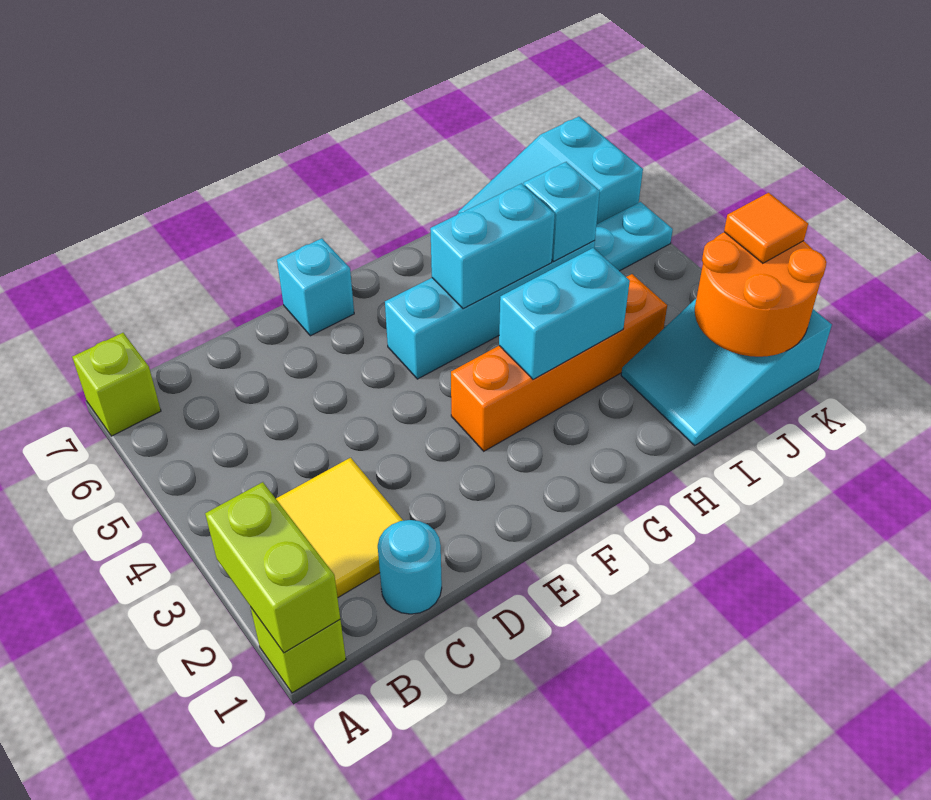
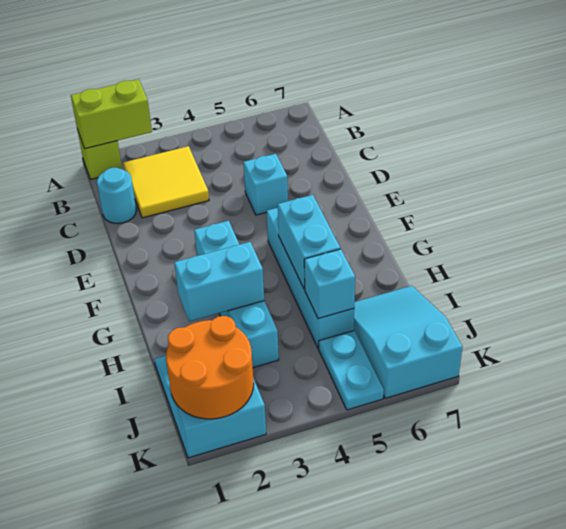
lime brick A7 level 1 -> none
cyan brick E7 level 1 -> cyan brick D5 level 1
orange brick F3:I3 level 1 -> cyan brick F3:I3 level 1
cyan brick G3:H3 level 2 -> cyan brick H2:H3 level 2
orange tile K2 level 3 -> none

